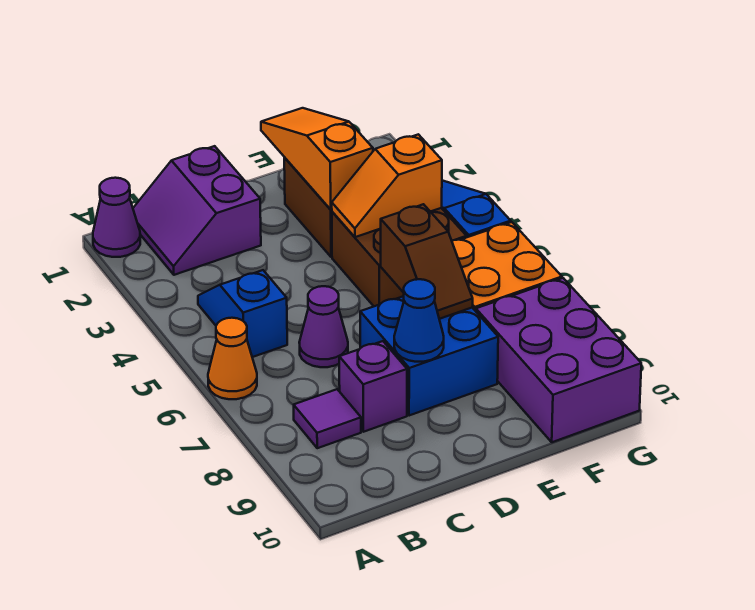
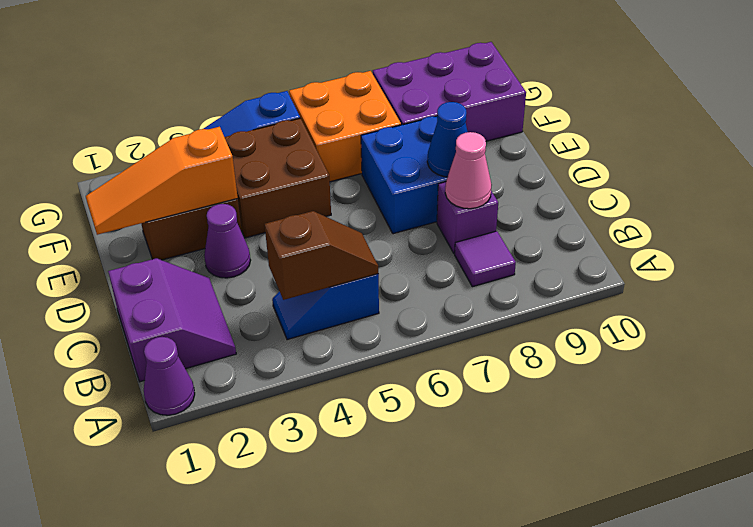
orange cone A6 level 1 -> none
purple slope B1:C2 level 1 top C -> purple slope B1:C2 level 1 top 1
purple cone C6 level 1 -> purple cone D3 level 1
none -> pink cone C8 level 2
orange slope E4:F4 level 2 top F -> none
brown slope E6:E7 level 2 top 6 -> brown slope B4:B5 level 2 top 4

